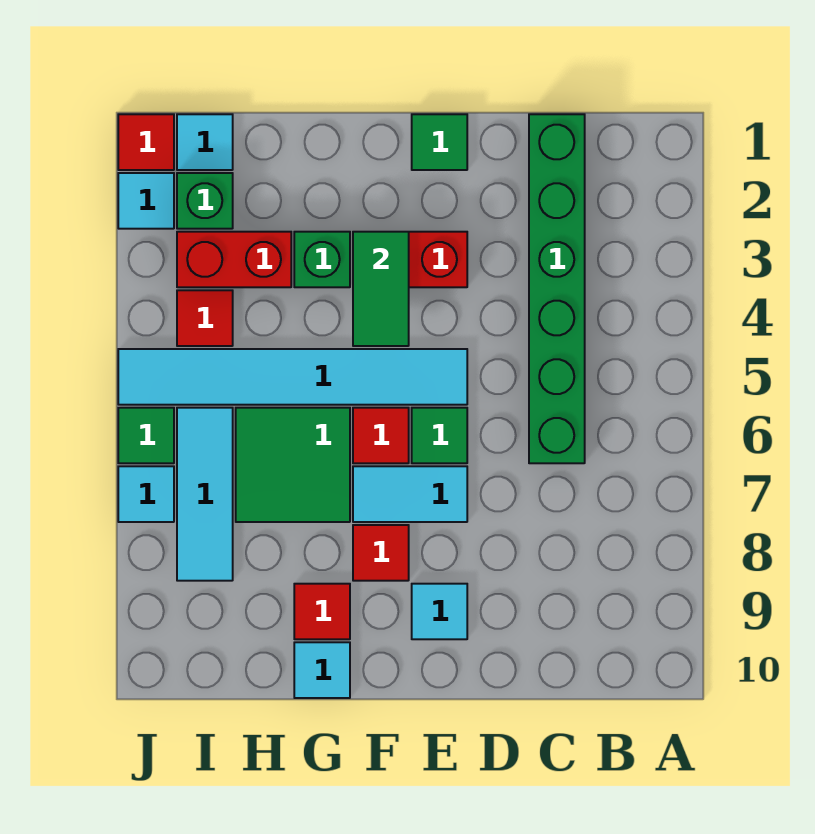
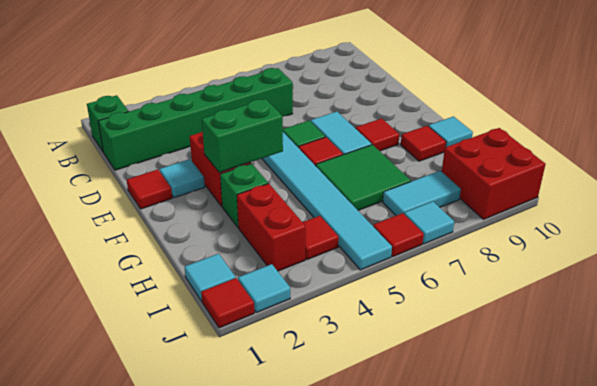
green tile E1 level 1 -> red tile E1 level 1
cyan tile E9 level 1 -> cyan tile E2 level 1
green tile F3:F4 level 2 -> green brick F3:F4 level 2
green brick I2 level 1 -> green brick B1 level 1
cyan tile I6:I8 level 1 -> cyan tile I7:I8 level 1
none -> red brick I9:J10 level 1
green tile J6 level 1 -> red tile J6 level 1

